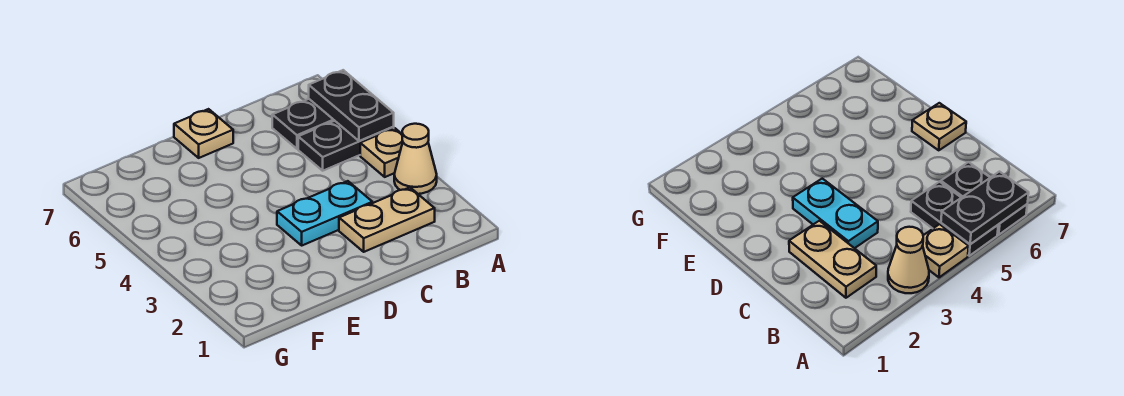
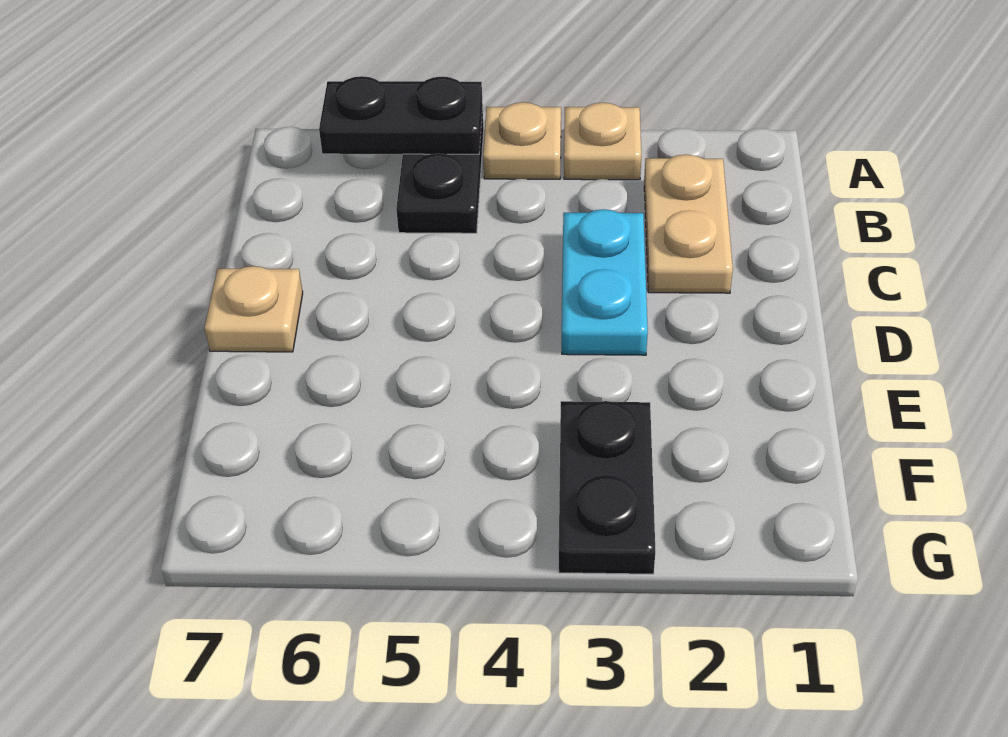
tan cone A3 level 1 -> tan plate A3 level 1
black plate A6:B6 level 1 -> black plate F3:G3 level 1

